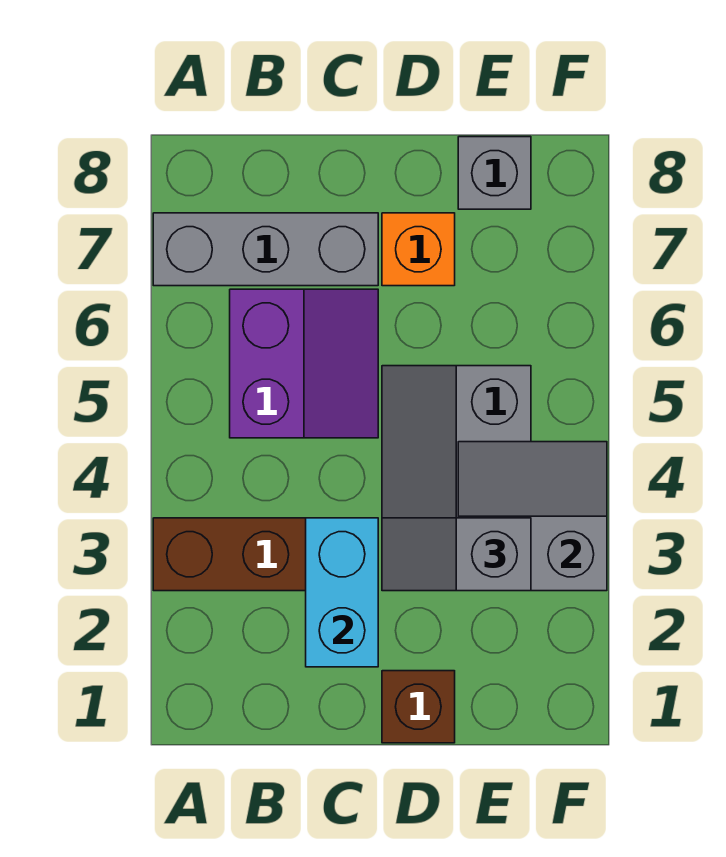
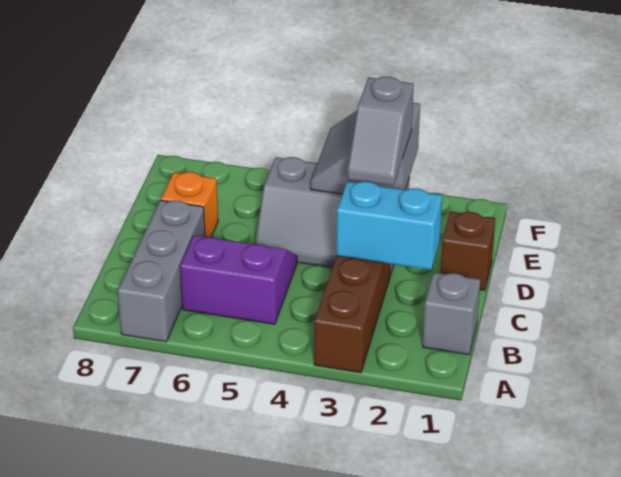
grey brick E8 level 1 -> grey brick B1 level 1

